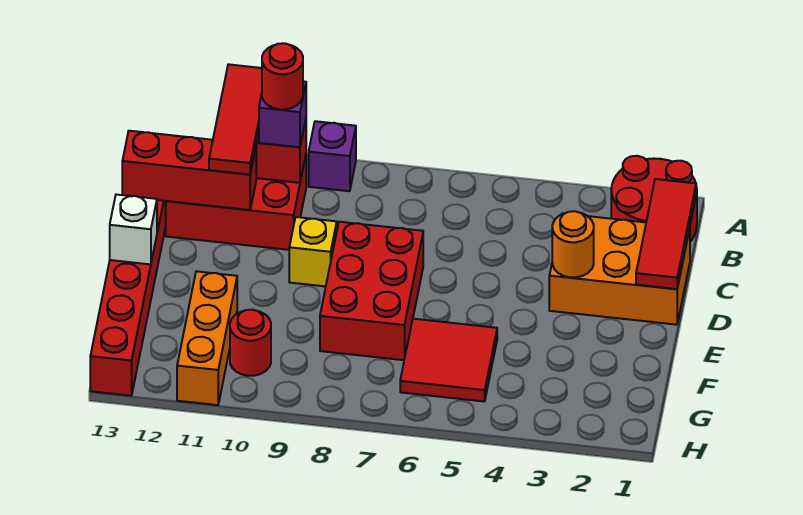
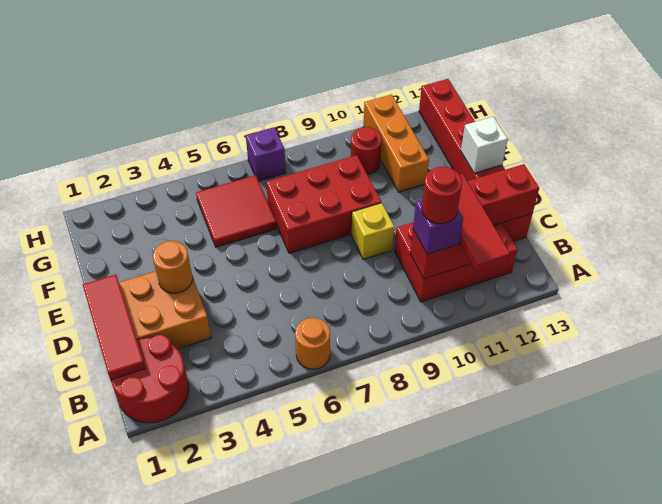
none -> orange round brick A6 level 1
purple brick A9 level 1 -> purple brick H7 level 1
red brick D7:F8 level 1 -> red brick E7:F9 level 1

